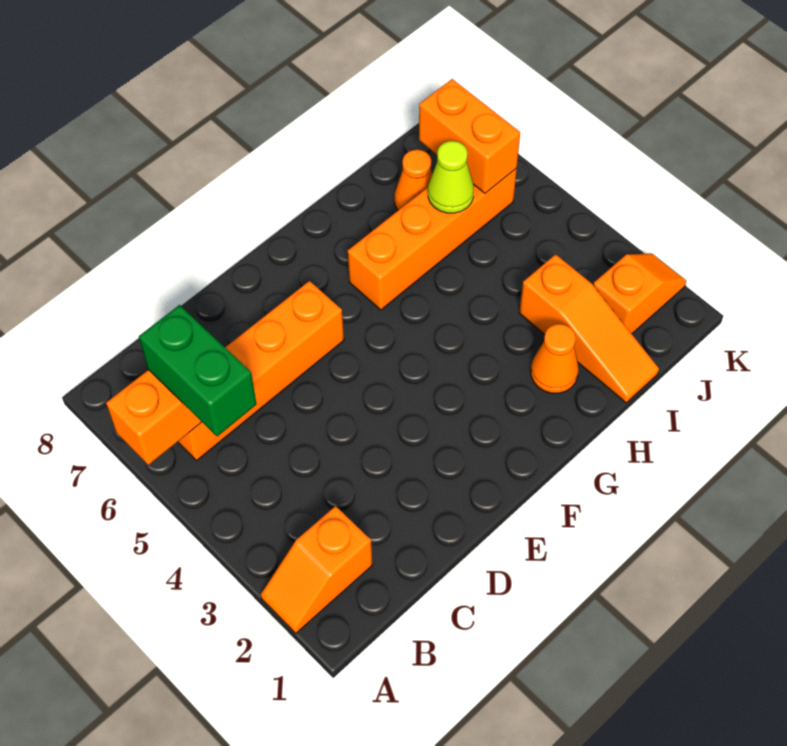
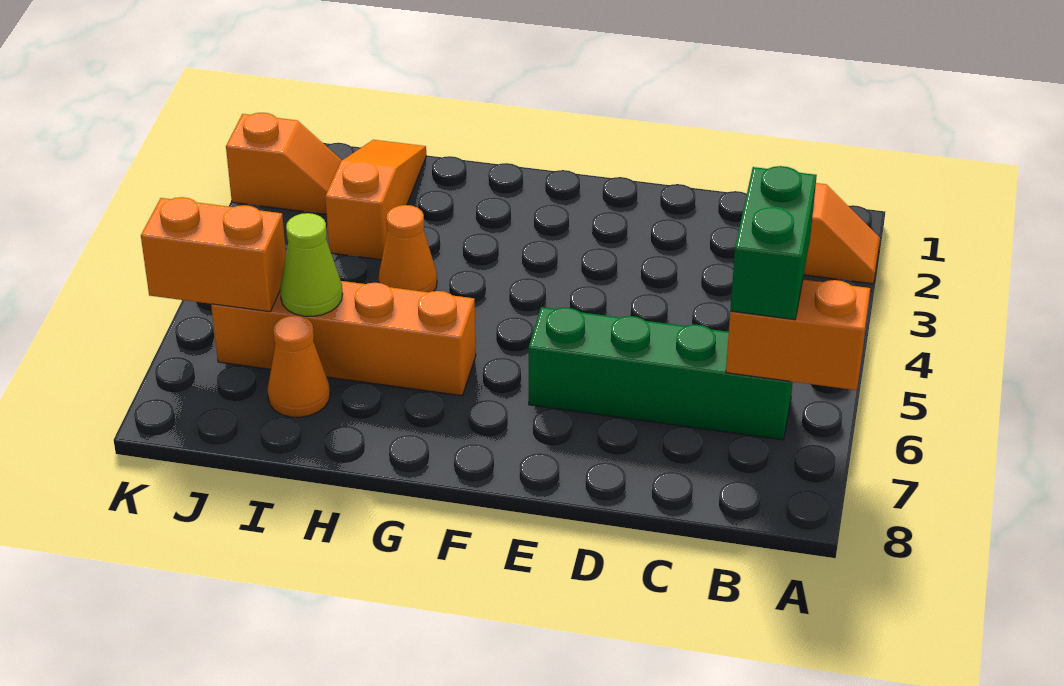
orange brick B6:E6 level 1 -> green brick B6:E6 level 1
orange cone H2 level 1 -> orange cone H4 level 1
orange slope J2:K2 level 1 top J -> orange slope J2:K2 level 1 top K
orange brick J6:J7 level 2 -> orange brick J6:K6 level 2

